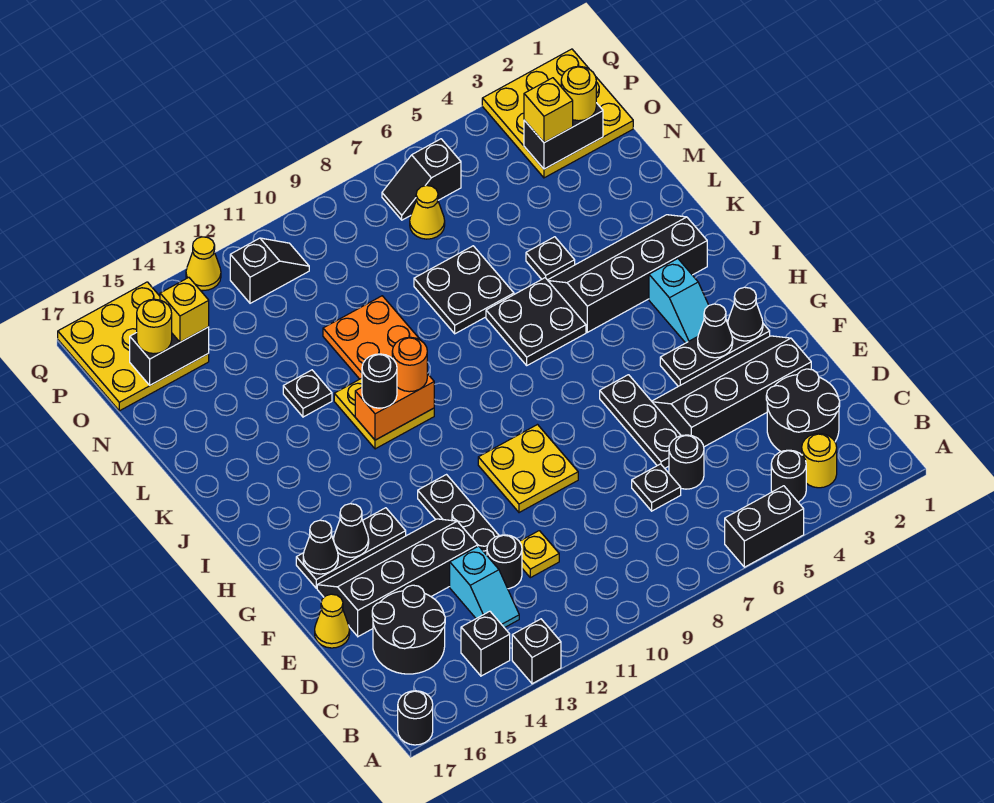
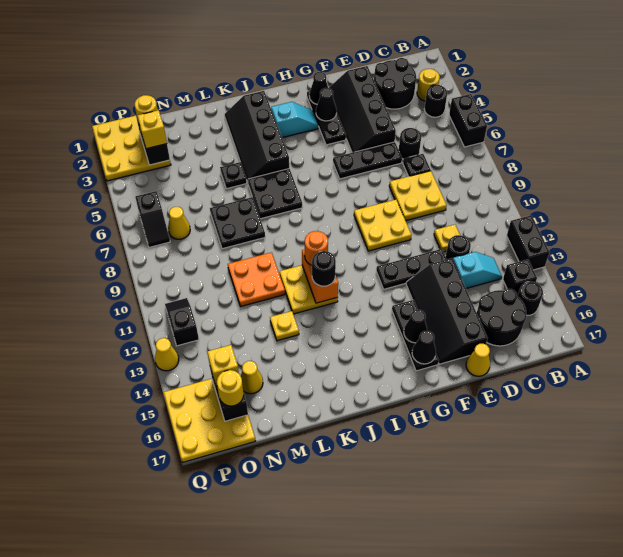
black brick A13 level 1 -> black brick A12:A13 level 1
black round brick A17 level 1 -> black round brick B15 level 1
none -> yellow plate D8:E9 level 1
black plate L13 level 1 -> yellow plate L13 level 1
none -> yellow cone N15 level 1

